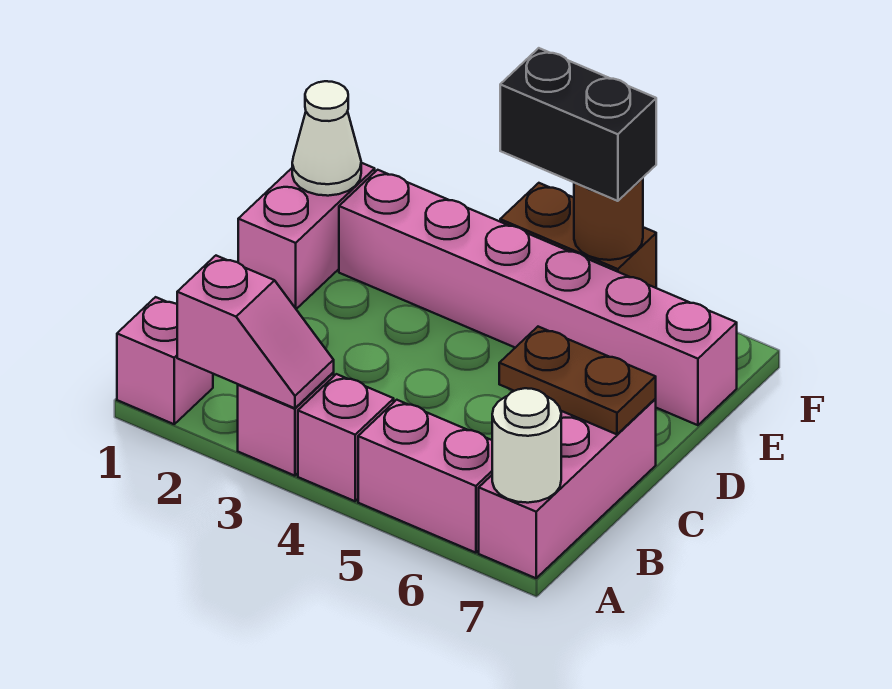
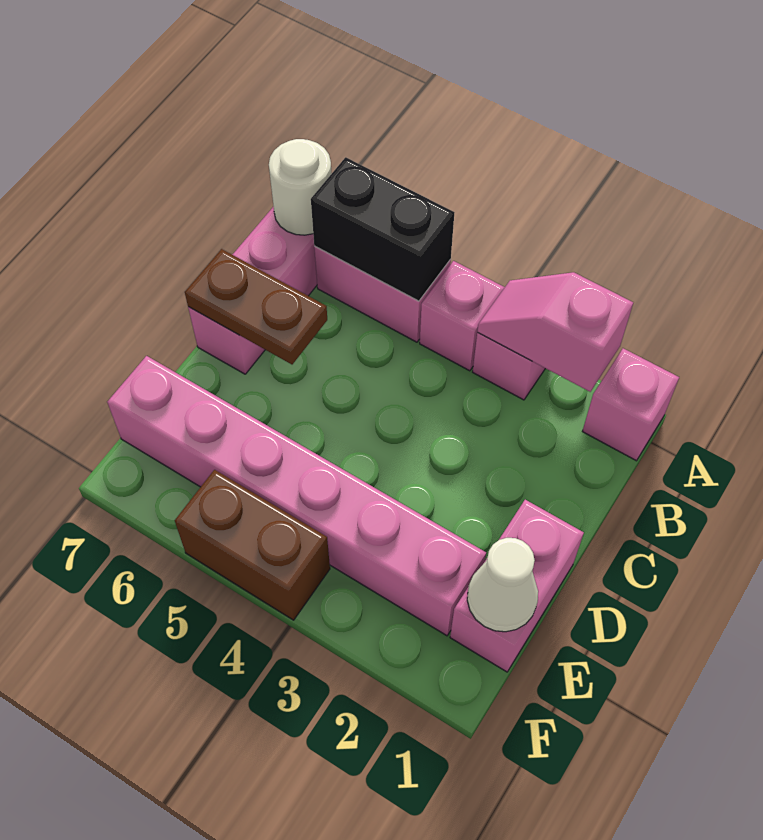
black brick F4:F5 level 3 -> black brick A5:A6 level 2
brown round brick F5 level 2 -> none

